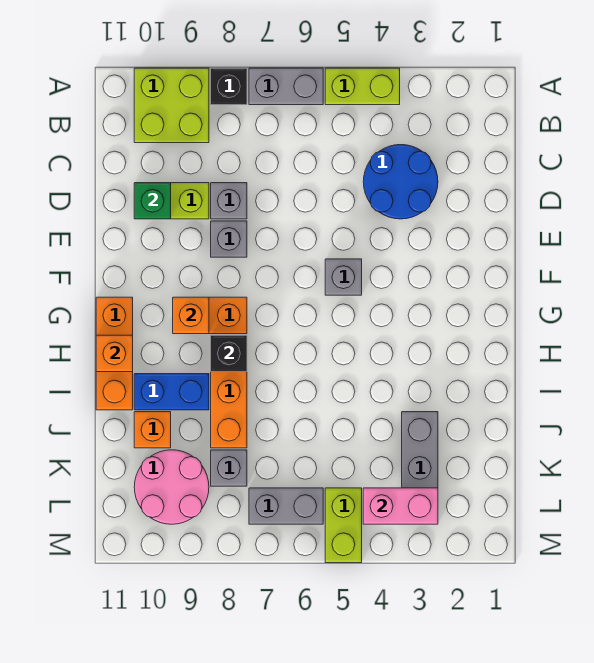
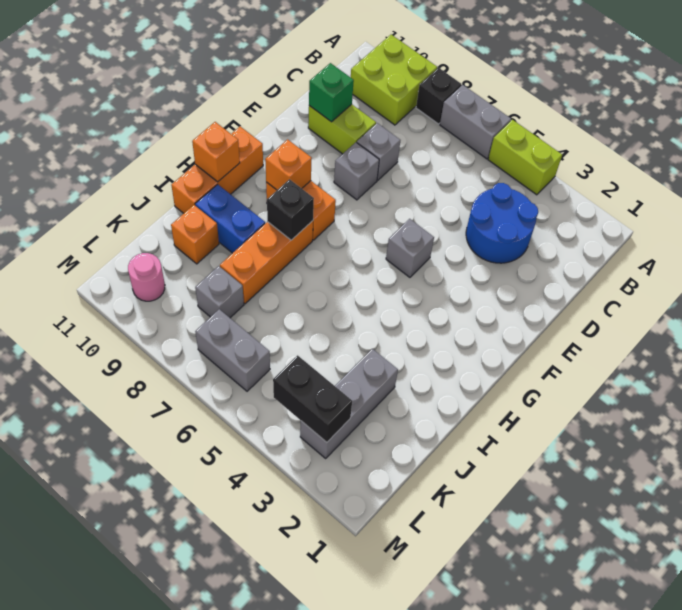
pink round brick K9:L10 level 1 -> pink round brick L10 level 1
pink brick L3:L4 level 2 -> black brick L3:L4 level 2
lime brick L5:M5 level 1 -> none

